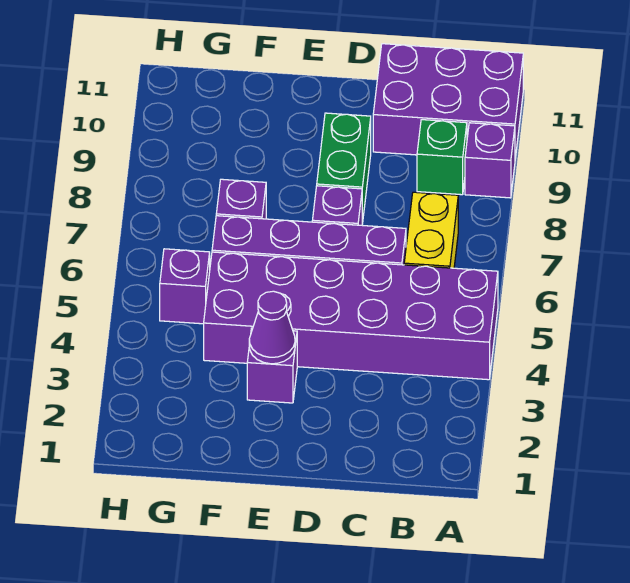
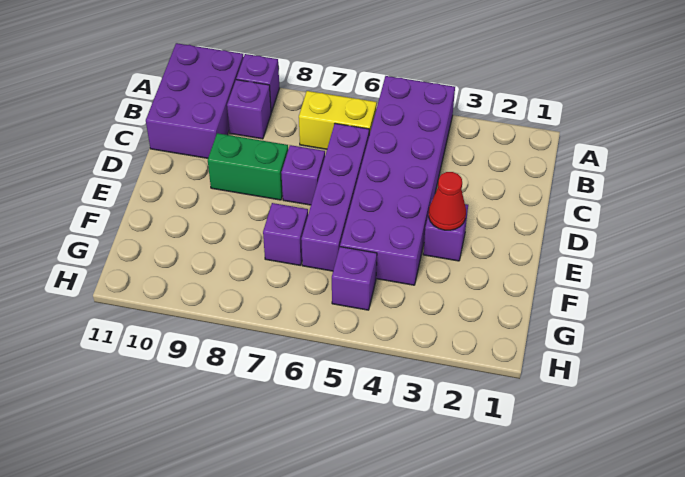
green brick B9 level 1 -> purple brick B9 level 1
purple cone E3 level 2 -> red cone E3 level 2

